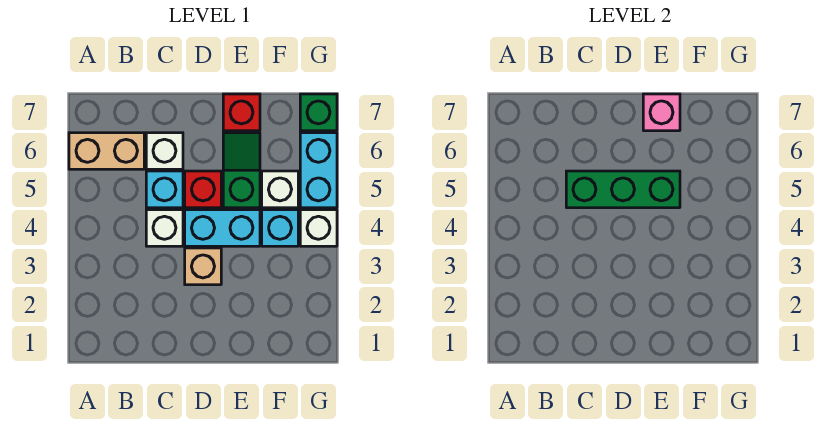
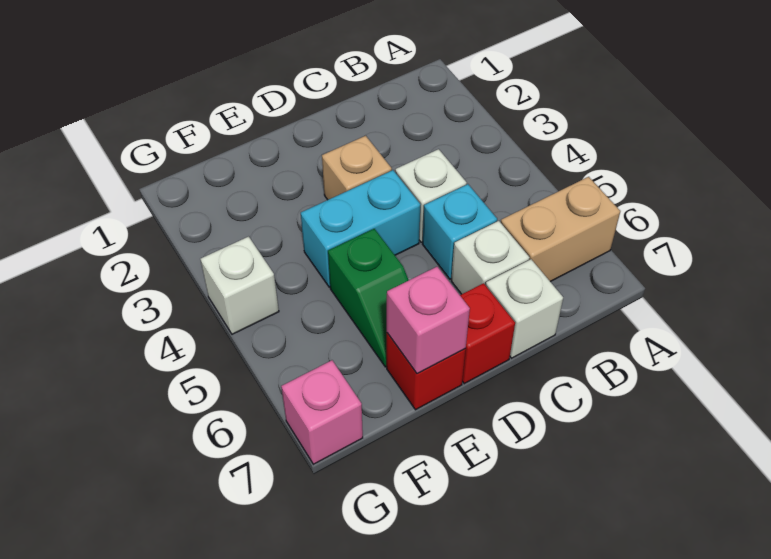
green brick C5:E5 level 2 -> none
red brick D5 level 1 -> red brick D7 level 1
cyan brick F4 level 1 -> none
white brick F5 level 1 -> white brick C7 level 1
cyan brick G5:G6 level 1 -> none
green brick G7 level 1 -> pink brick G7 level 1

